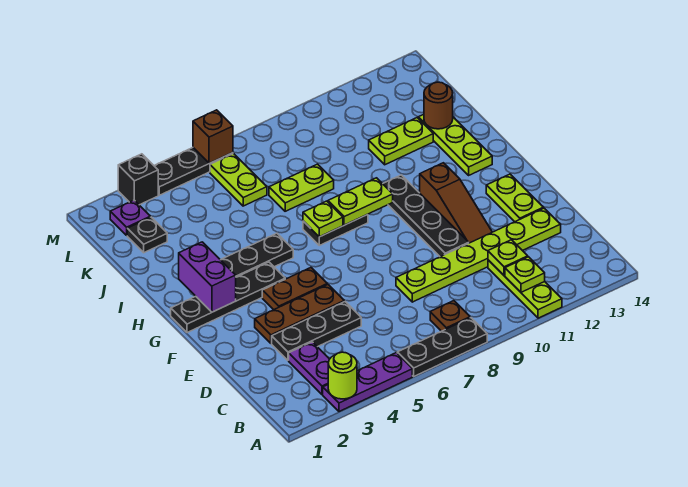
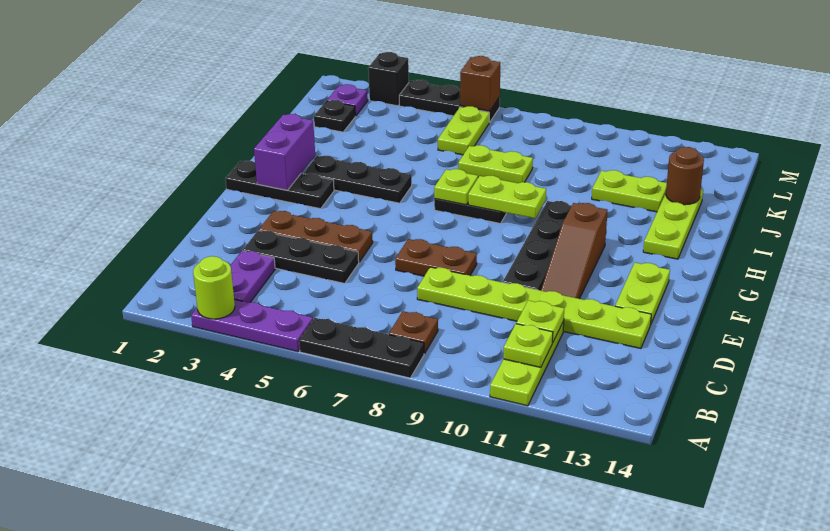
brown plate F4:F5 level 1 -> brown plate E7:E8 level 1
black plate G1:G4 level 1 -> black plate G1:G3 level 1

